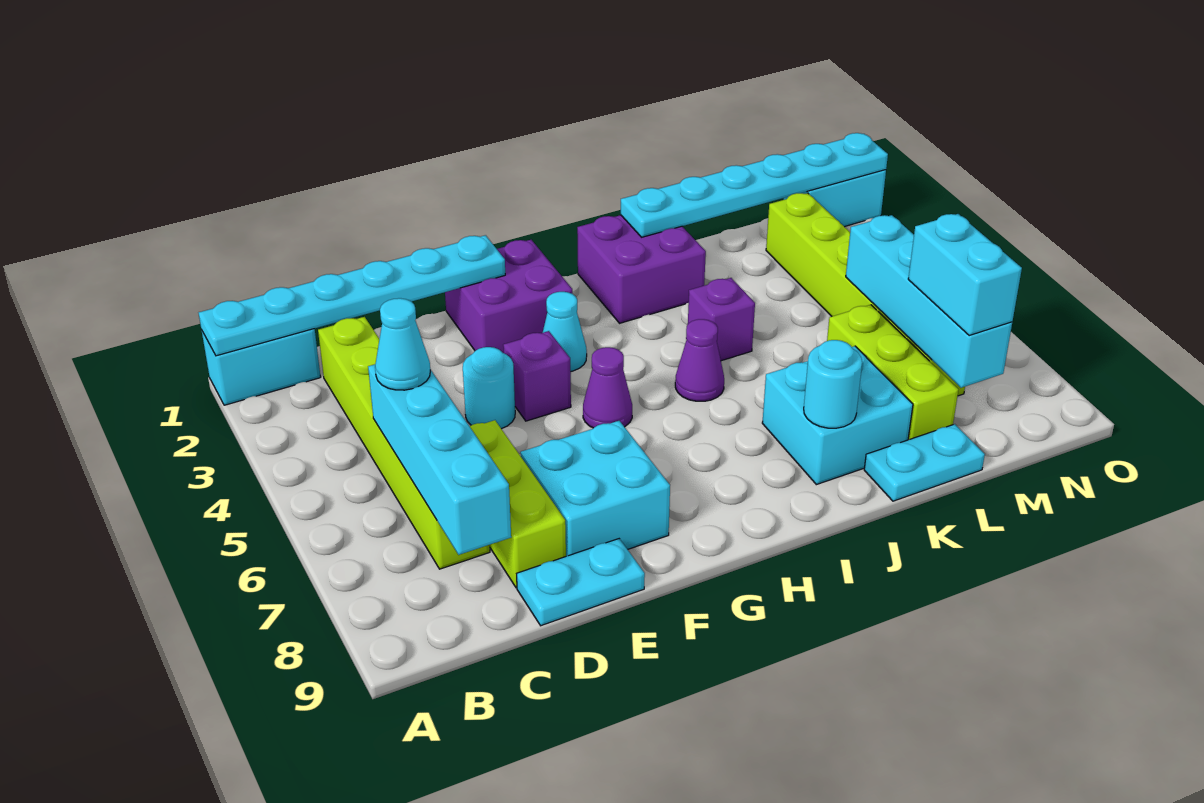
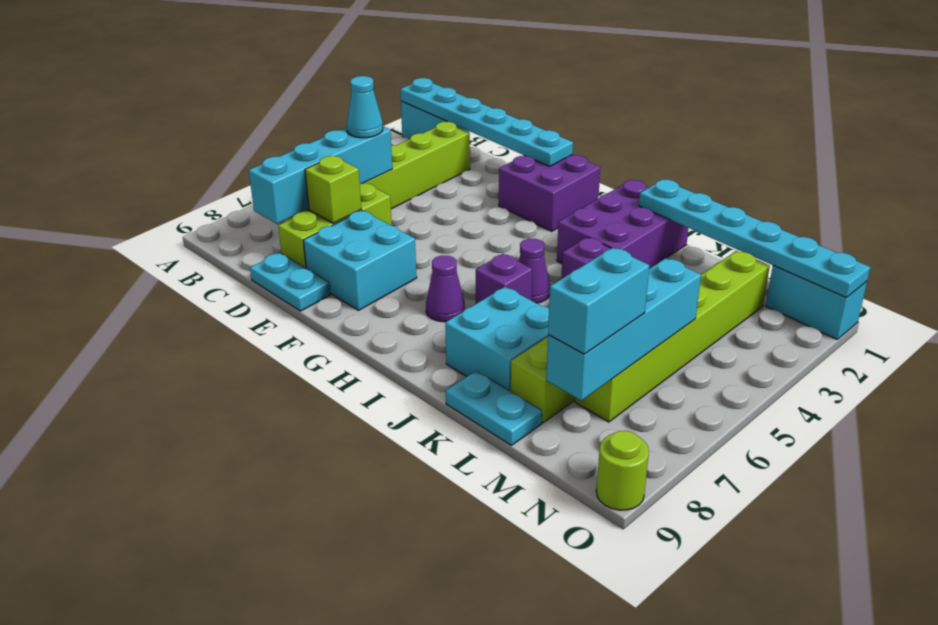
none -> lime brick D7 level 2
cyan round brick E4 level 1 -> none
purple brick F4 level 1 -> purple brick I6 level 1
cyan cone G3 level 1 -> none
purple cone G5 level 1 -> purple cone H7 level 1
purple brick I1:J2 level 1 -> purple brick I1:J3 level 1
cyan round brick J8 level 2 -> none
none -> lime round brick O9 level 1

